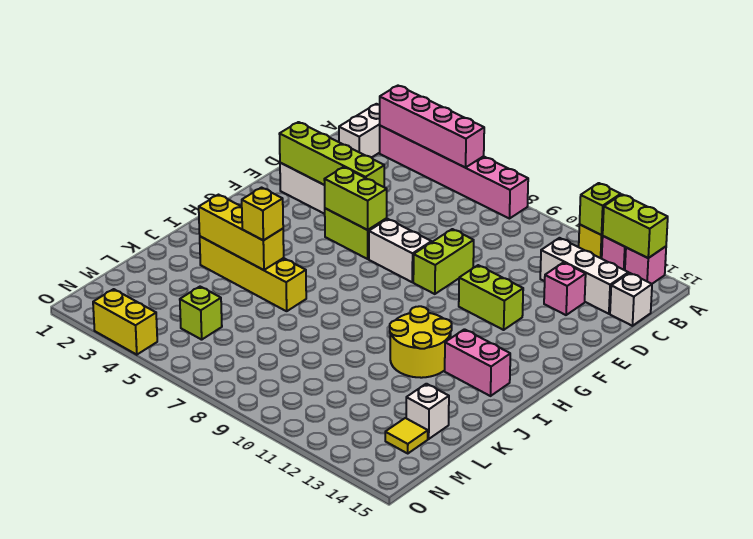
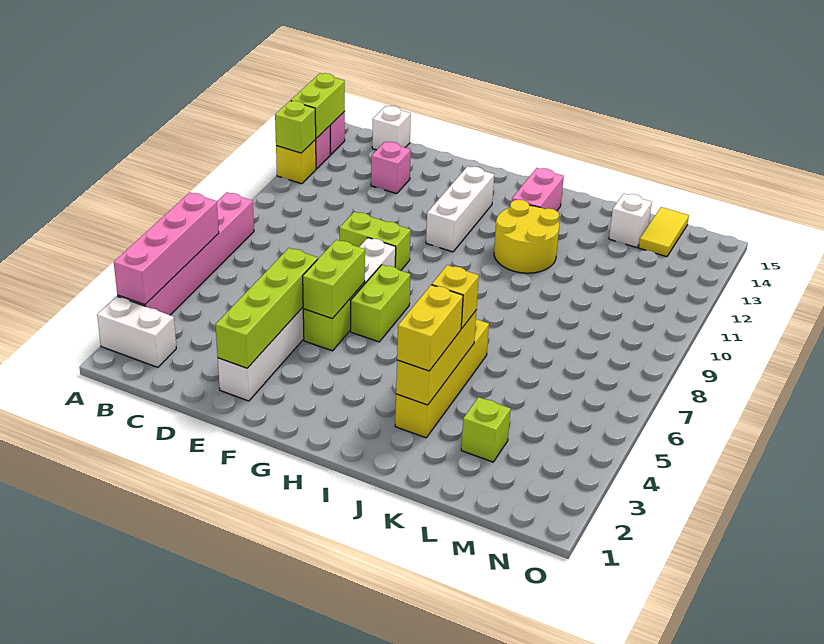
white brick C12:C14 level 1 -> white brick G11:G13 level 1
lime brick F11:F12 level 1 -> lime brick G6:G7 level 1
lime brick M5 level 1 -> lime brick L3 level 1
yellow tile M14 level 1 -> yellow tile M14:M15 level 1
yellow brick O3:O4 level 1 -> yellow brick J3:J4 level 3

